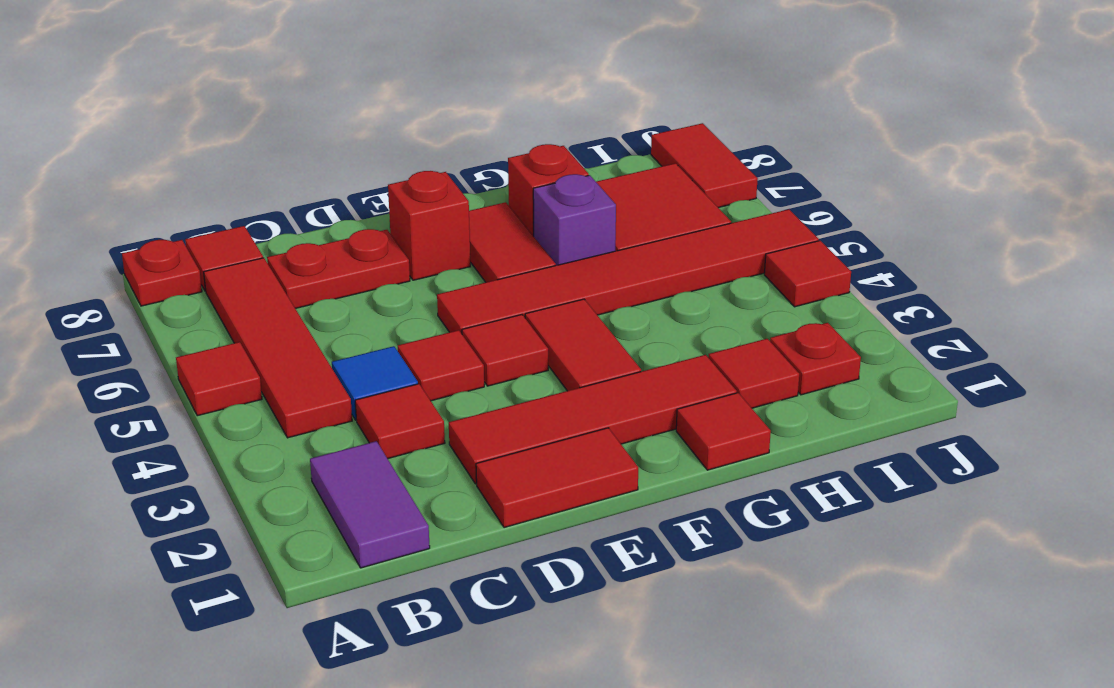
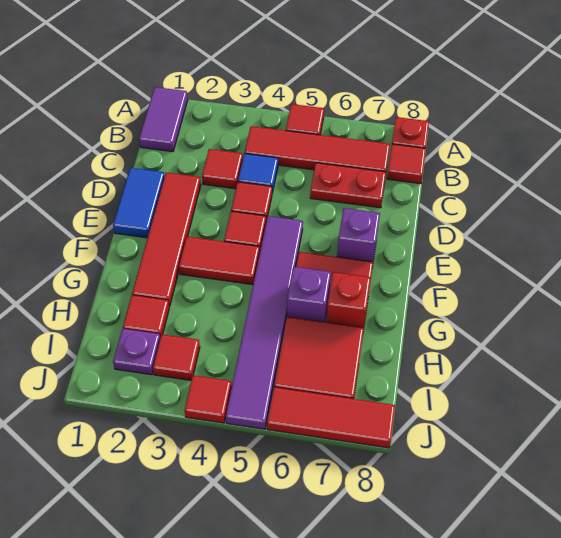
purple tile B1:B2 level 1 -> purple tile A1:B1 level 1
red plate C7:D7 level 1 -> red plate C6:C7 level 1
red tile D1:E1 level 1 -> blue tile D1:E1 level 1
red tile E5:J5 level 1 -> purple tile E5:J5 level 1
red brick E7 level 1 -> purple brick E7 level 1
red tile G1 level 1 -> red tile I3 level 1
red plate I2 level 1 -> purple plate I2 level 1
red tile J7:J8 level 1 -> red tile J6:J8 level 1

